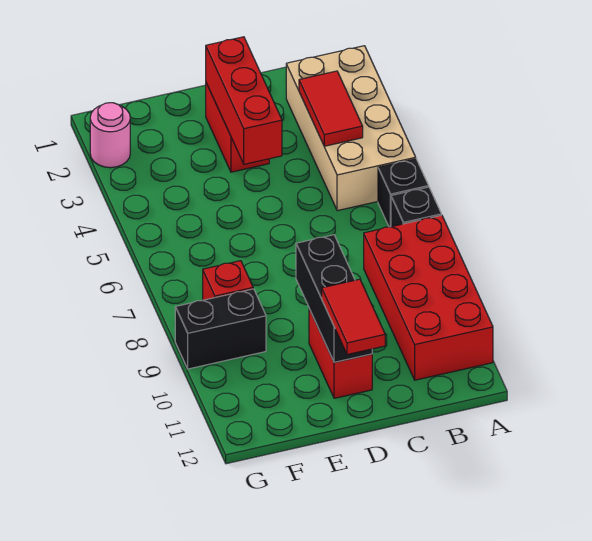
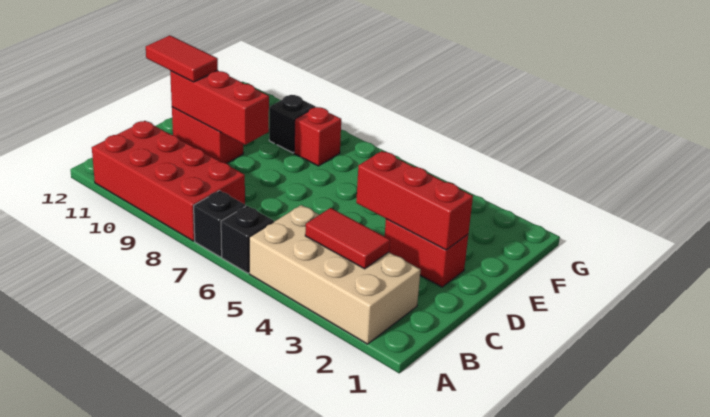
black brick D9:D11 level 2 -> red brick D9:D11 level 2
black brick F9:G9 level 1 -> black brick F9 level 1
pink round brick G2 level 1 -> none

